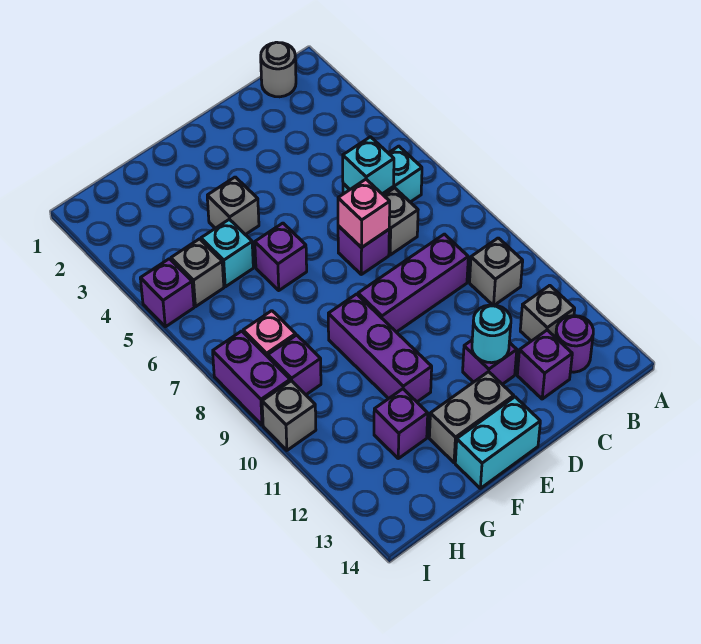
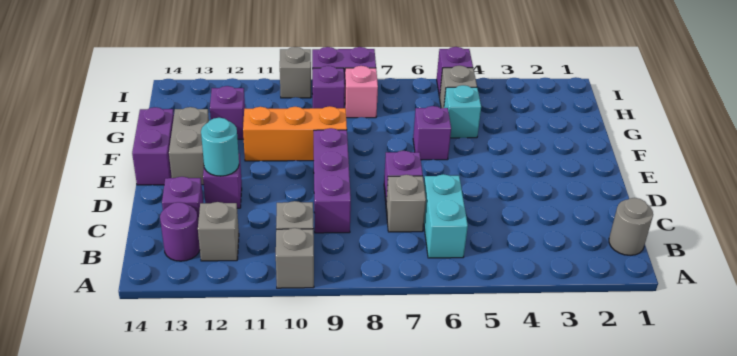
cyan brick C6 level 2 -> none
pink brick D7 level 2 -> none
cyan brick E14:F14 level 1 -> purple brick E14:F14 level 1
grey brick F4 level 1 -> grey brick A10 level 1
purple brick F9:F11 level 1 -> orange brick F9:F11 level 1

